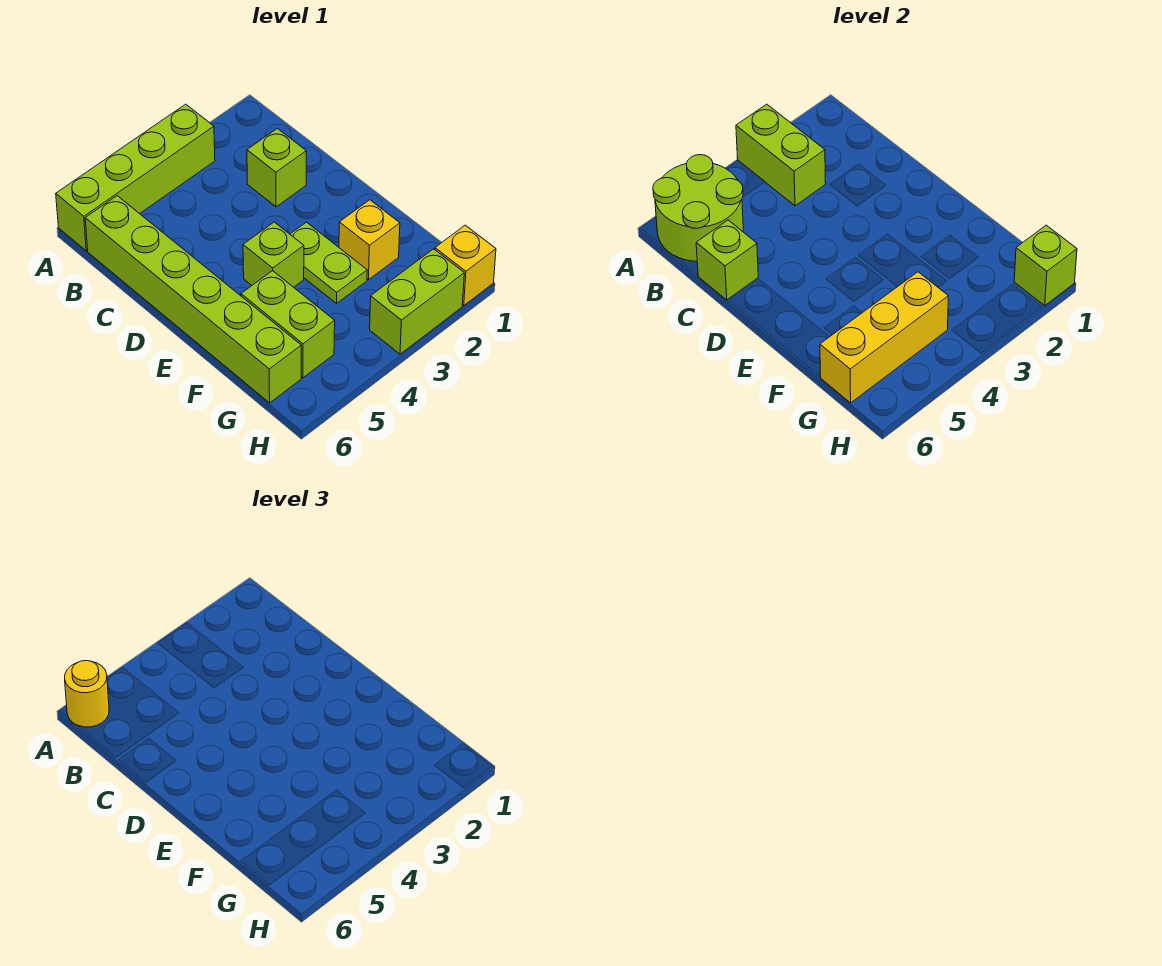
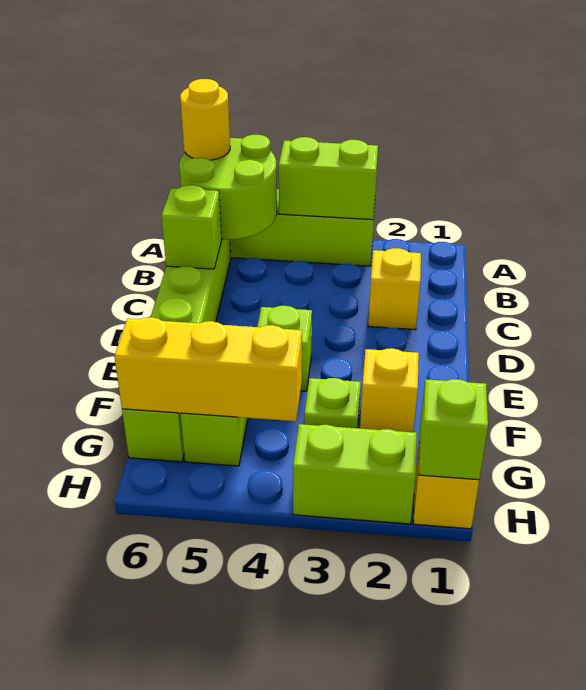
lime brick A3:B3 level 2 -> lime brick A3:A4 level 2
lime brick C2 level 1 -> yellow brick C2 level 1
lime plate E3:F3 level 1 -> lime plate F3 level 1

